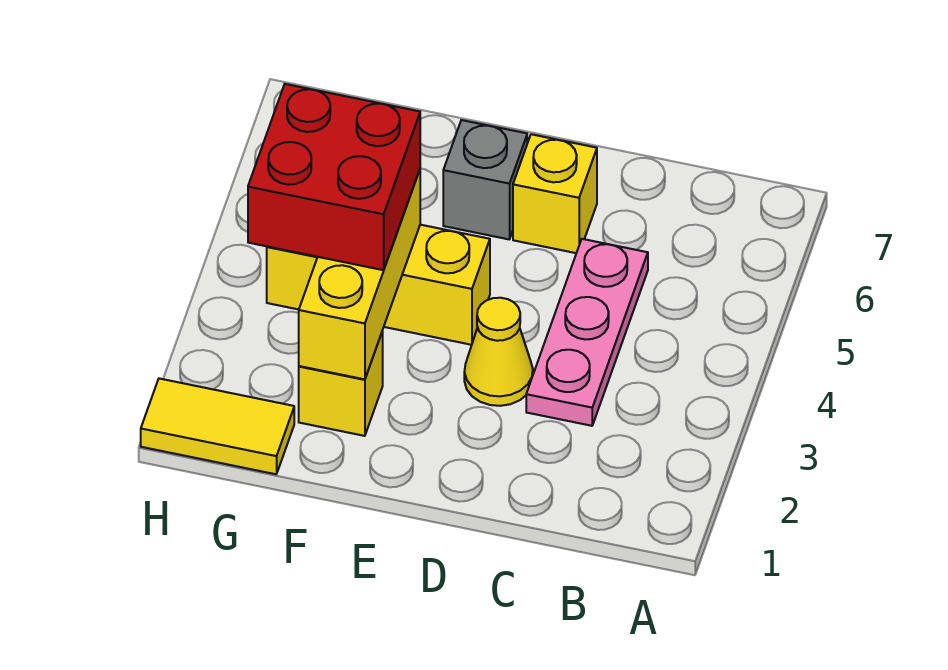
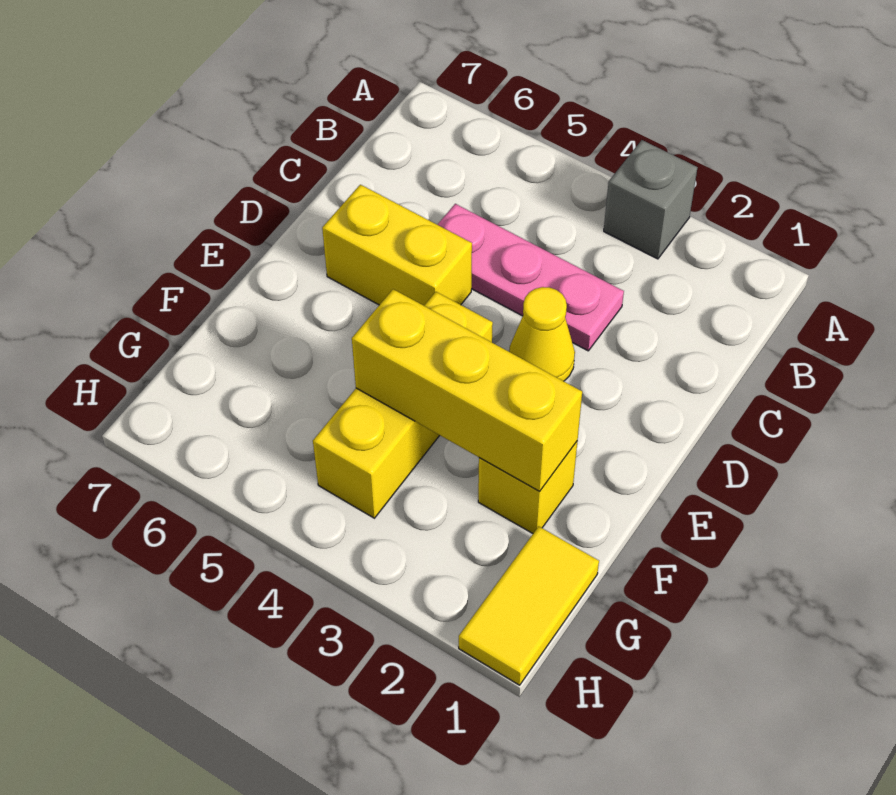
yellow brick D6 level 1 -> yellow brick D5:D6 level 1
grey brick E6 level 1 -> grey brick A3 level 1
red brick F3:G4 level 3 -> none

